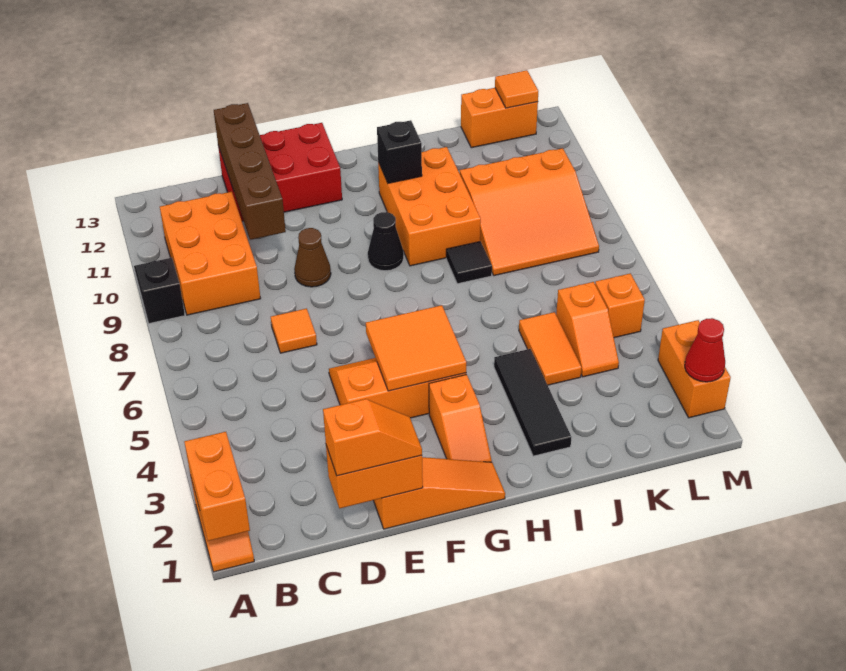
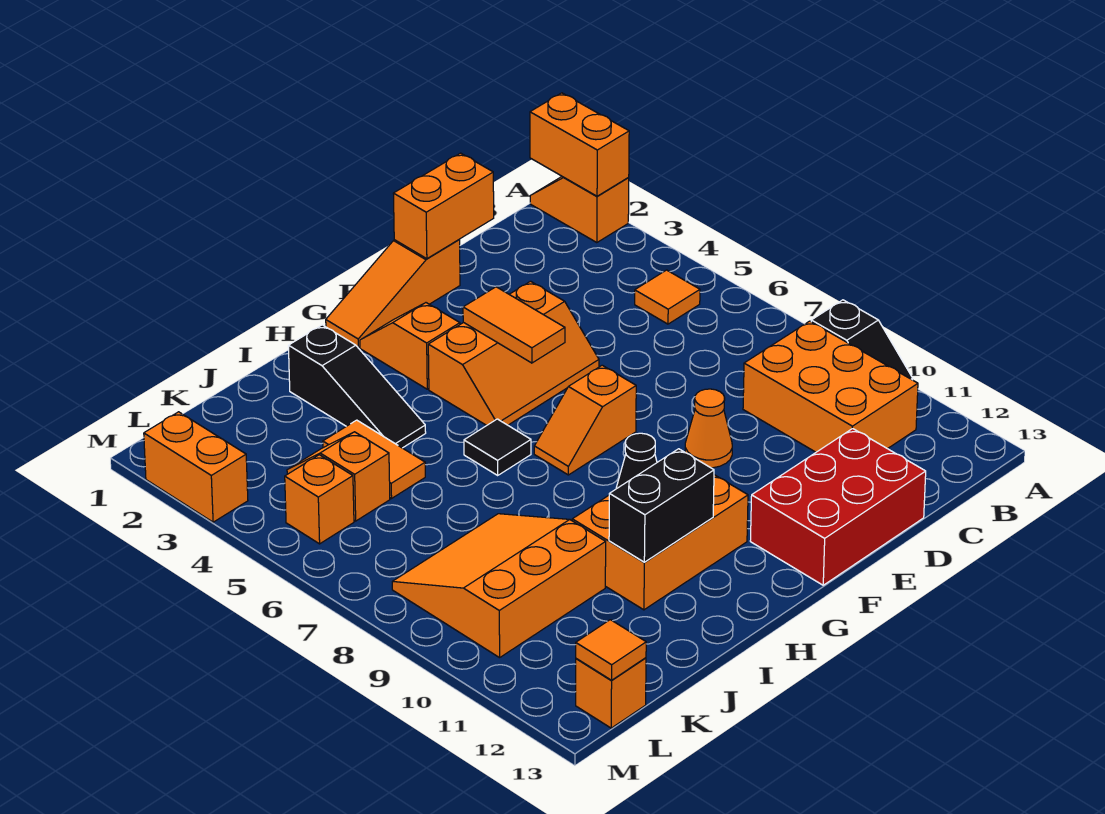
orange slope D1:E1 level 3 top D -> orange slope F7:G7 level 1 top F
orange tile D7 level 1 -> orange tile B5 level 1
brown brick D10:D13 level 2 -> none
brown cone E9 level 1 -> orange cone E9 level 1
orange tile F4:G5 level 2 -> orange tile F4:F5 level 2
orange brick H9:I11 level 1 -> orange brick G10:I11 level 1
black brick H11 level 2 -> black brick H11:I11 level 2
black tile I2:I4 level 1 -> black slope I2:I4 level 1 top 2
black tile I8 level 1 -> black tile H6 level 1
orange brick K13:L13 level 1 -> orange brick L13 level 1
red cone M2 level 2 -> none

